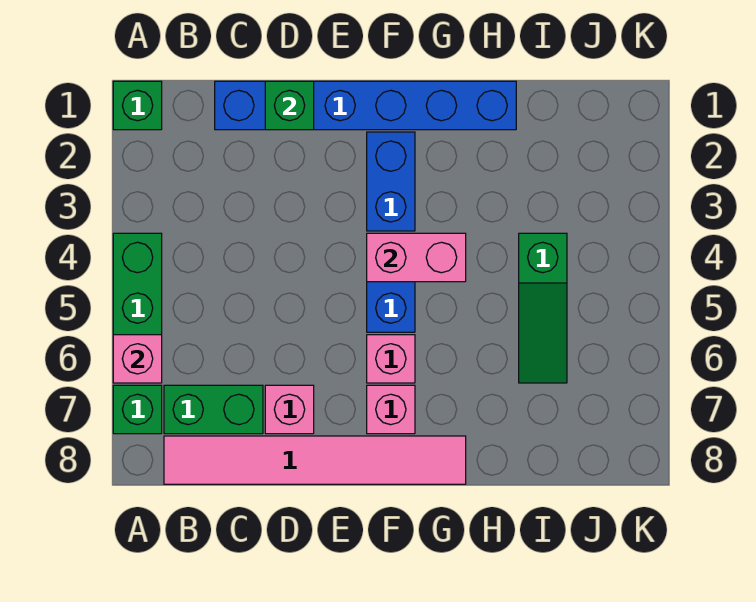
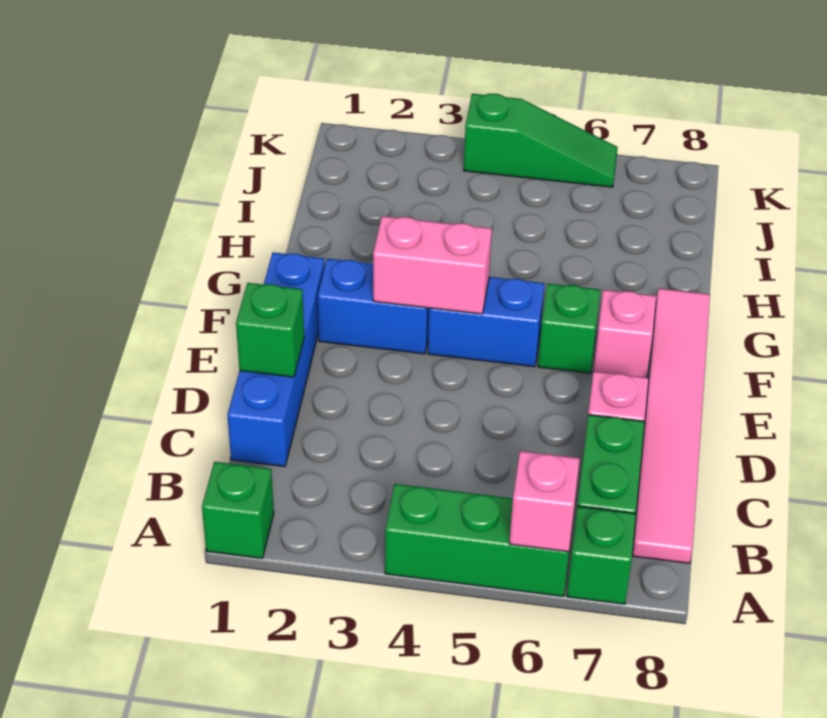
blue brick C1:H1 level 1 -> blue brick C1:F1 level 1
pink brick F4:G4 level 2 -> pink brick F3:F4 level 2
pink brick F6 level 1 -> green brick F6 level 1
green slope I4:I6 level 1 top 4 -> green slope K4:K6 level 1 top 4

